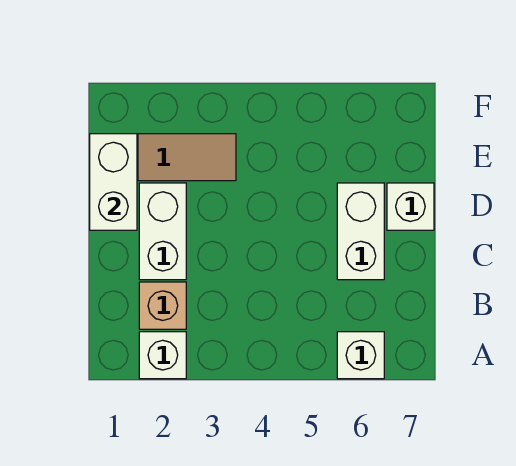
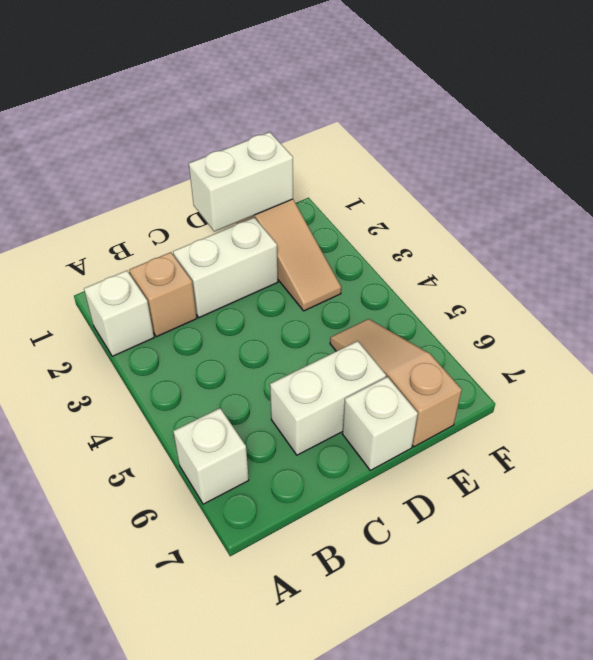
none -> tan slope E5:E7 level 1 top 7

